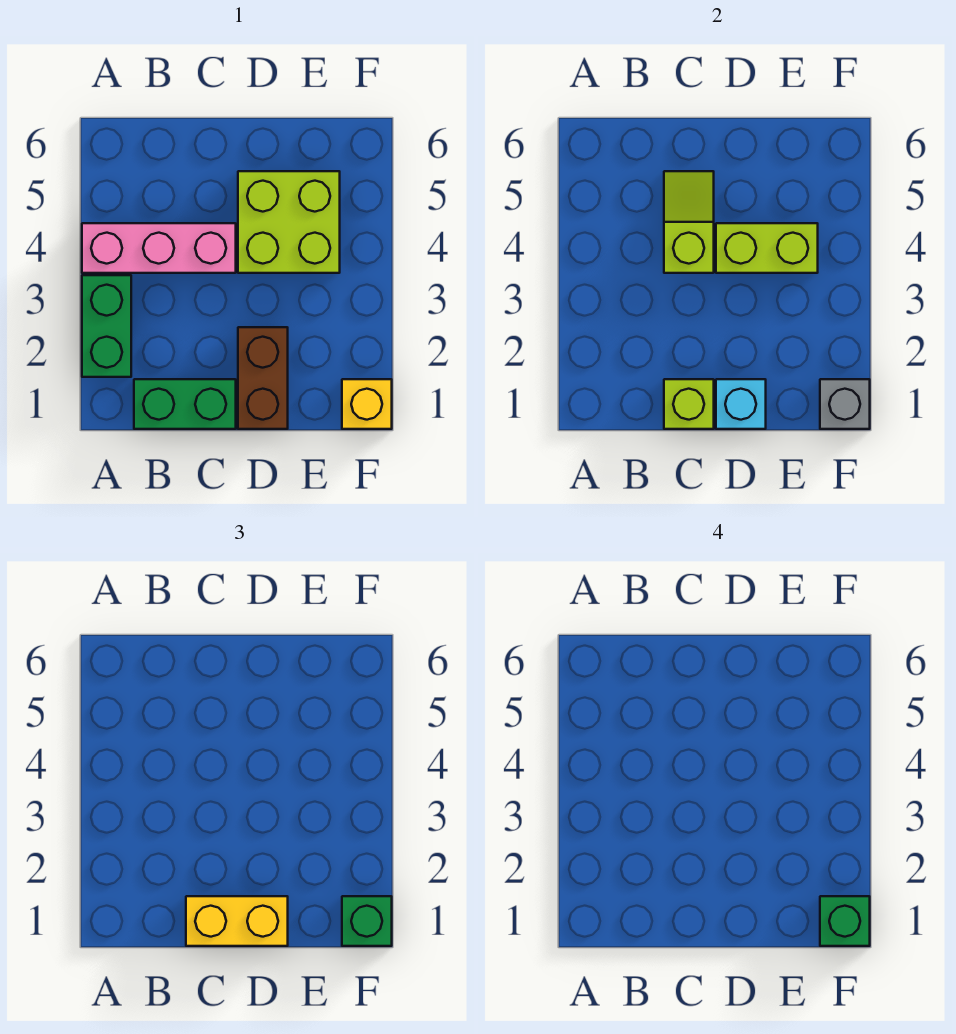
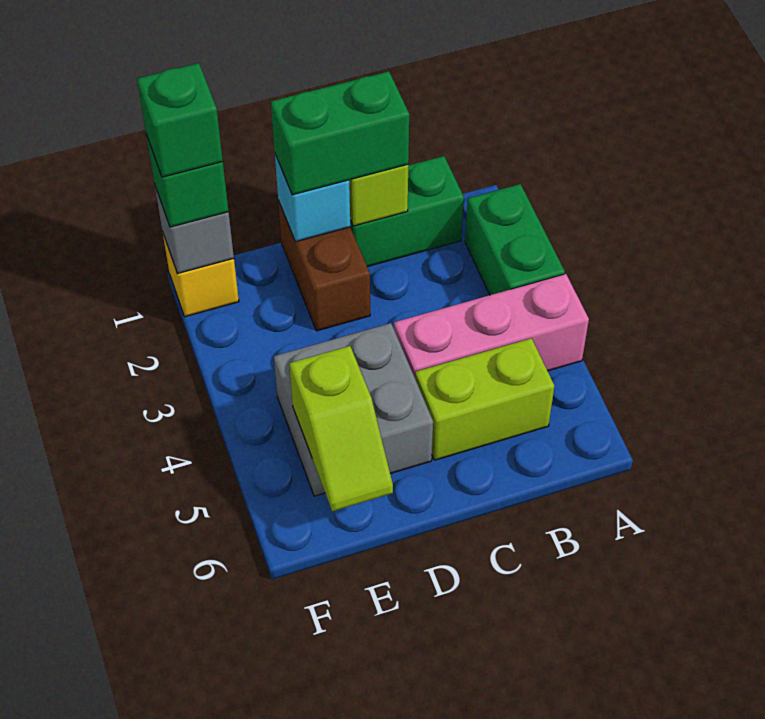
yellow brick C1:D1 level 3 -> green brick C1:D1 level 3
lime slope C4:C5 level 2 top 4 -> lime slope E5:E6 level 2 top 5
lime brick D4:E5 level 1 -> grey brick D4:E5 level 1
lime brick D4:E4 level 2 -> lime brick B5:C5 level 1

